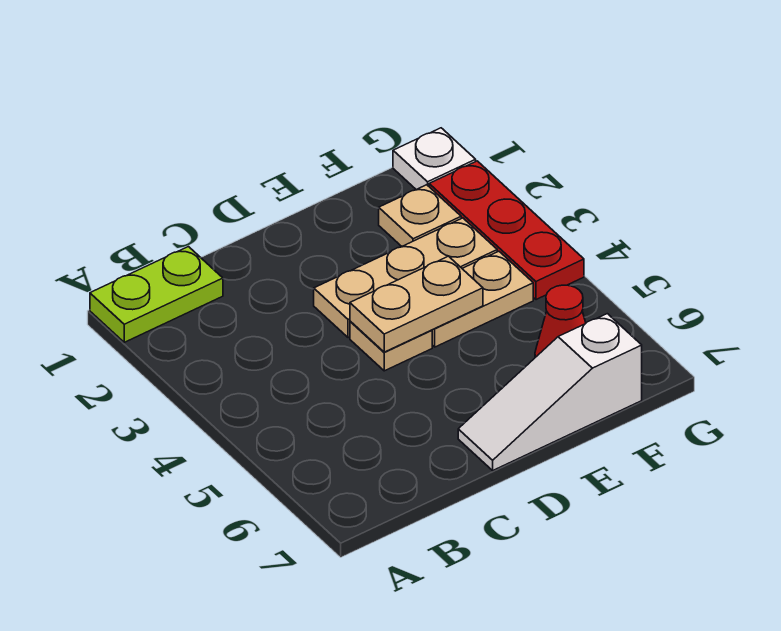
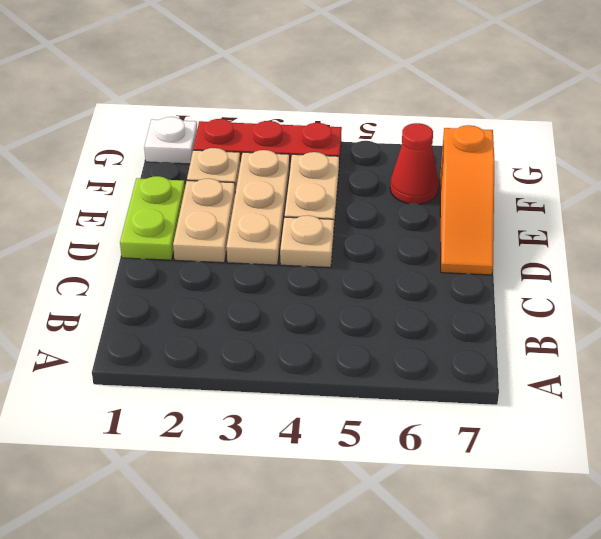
lime plate A1:B1 level 1 -> lime plate D1:E1 level 1
tan plate D4:E4 level 2 -> tan plate D2:E2 level 1
white slope D7:F7 level 1 top F -> orange slope D7:F7 level 1 top F

